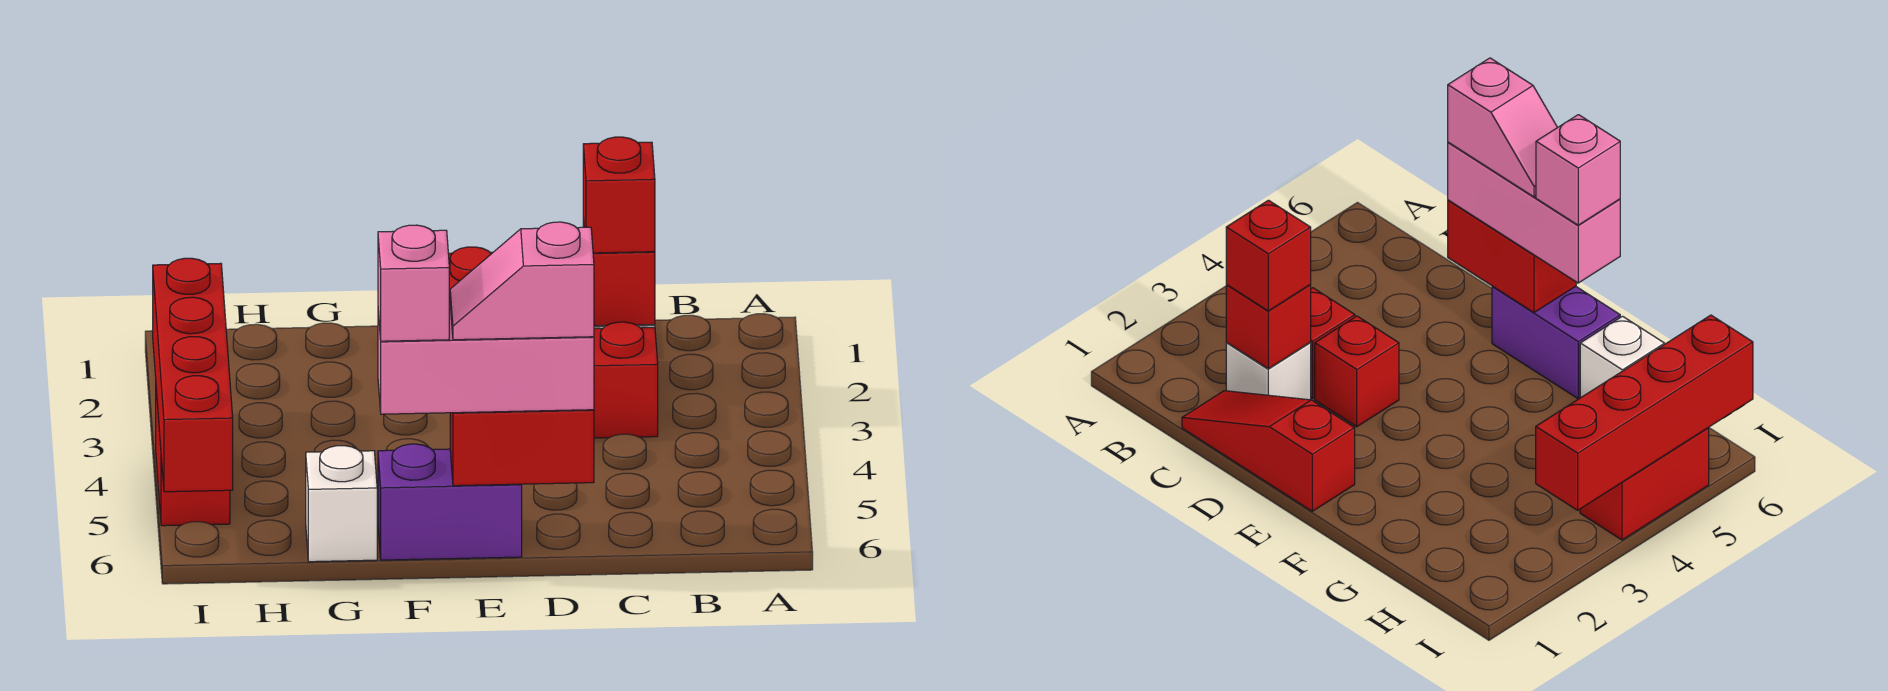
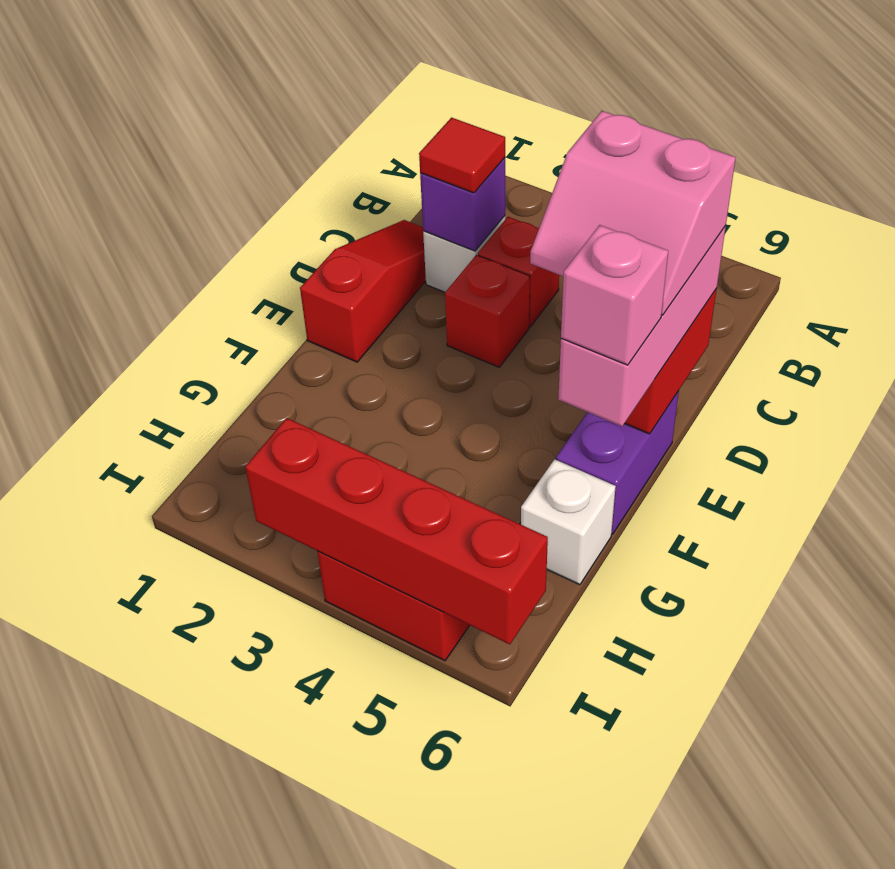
red brick C2 level 2 -> purple brick C2 level 2
red brick C2 level 3 -> red tile C2 level 3
pink slope D6:E6 level 4 top D -> pink slope D5:E6 level 4 top D

